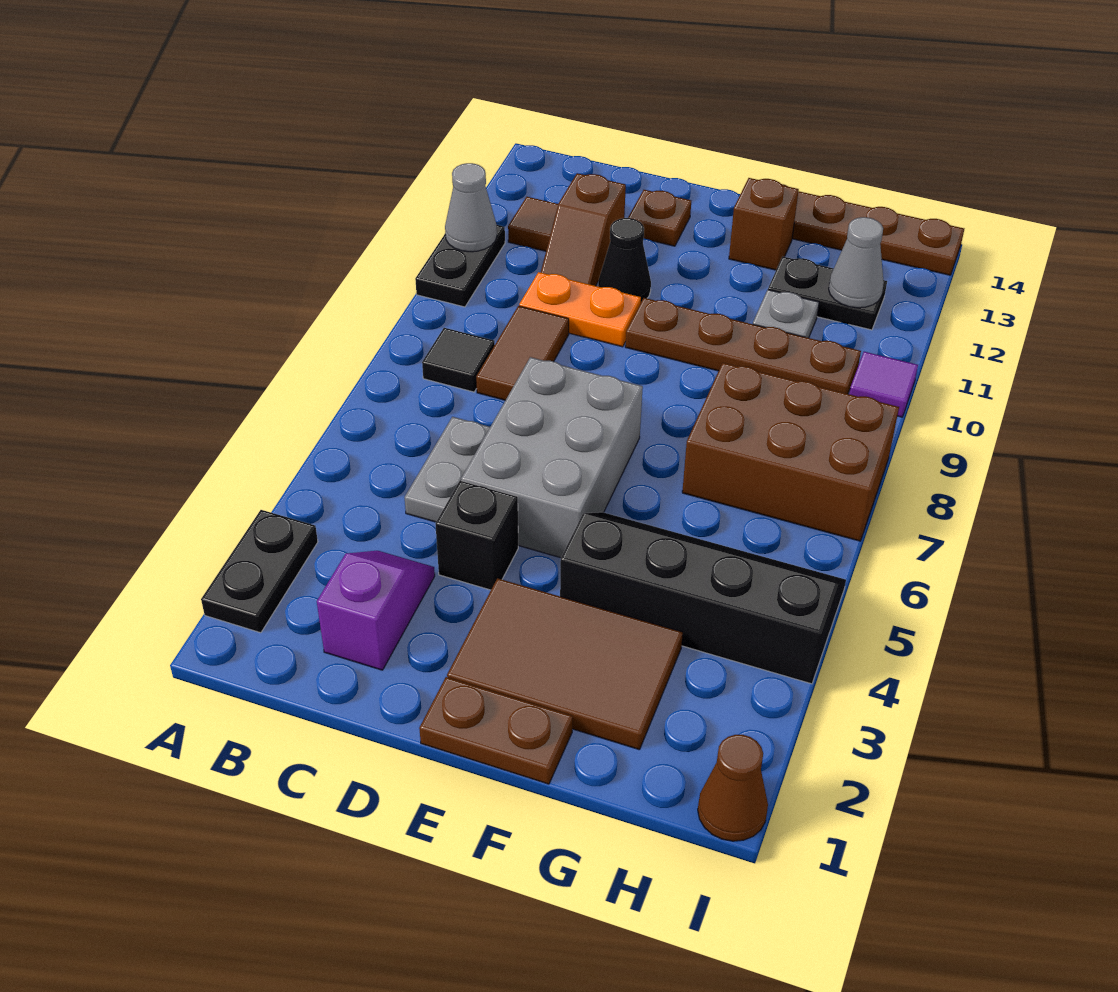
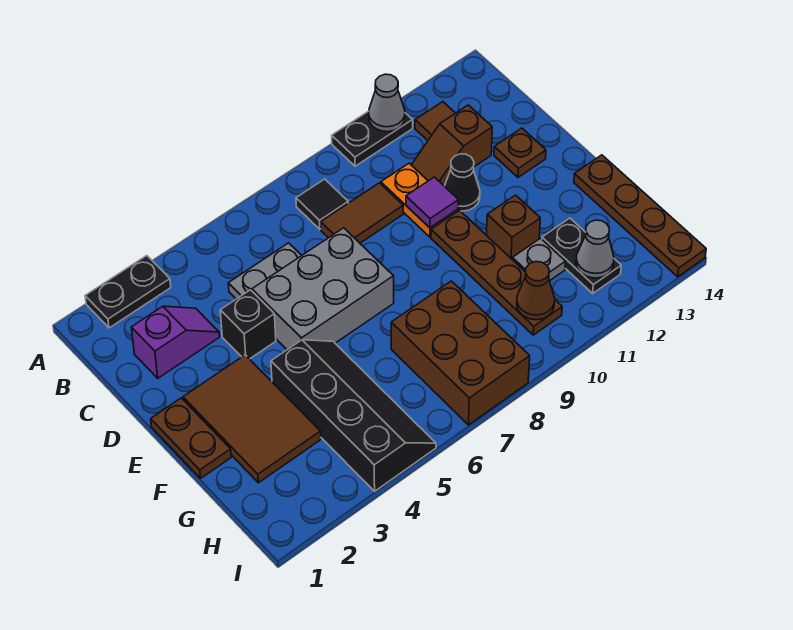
brown brick F13 level 1 -> brown brick F11 level 1
brown cone I1 level 1 -> brown cone H10 level 2
purple tile I10 level 1 -> purple tile D10 level 2

